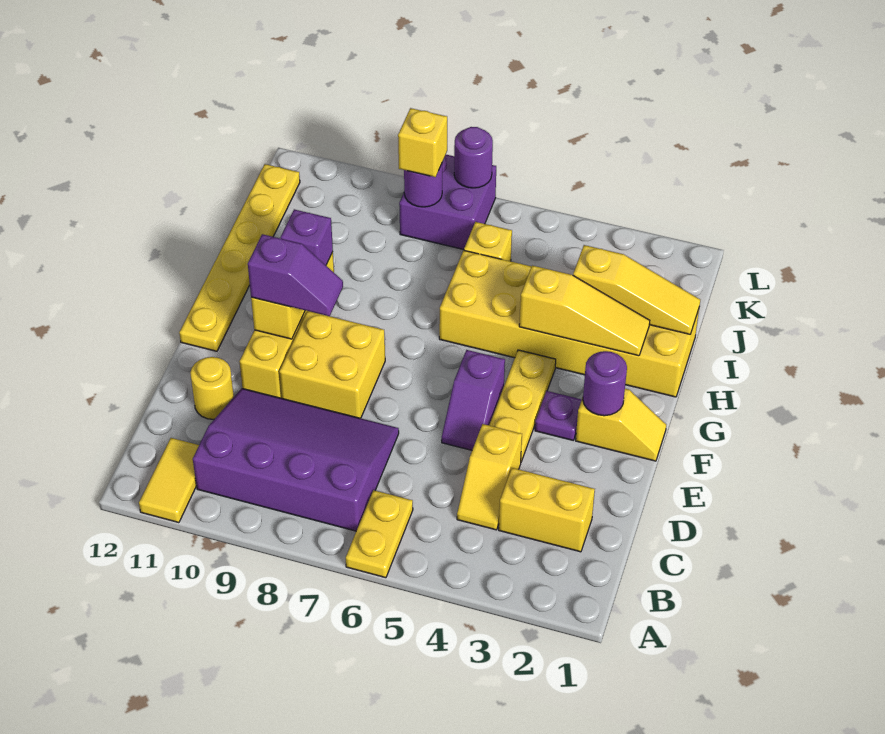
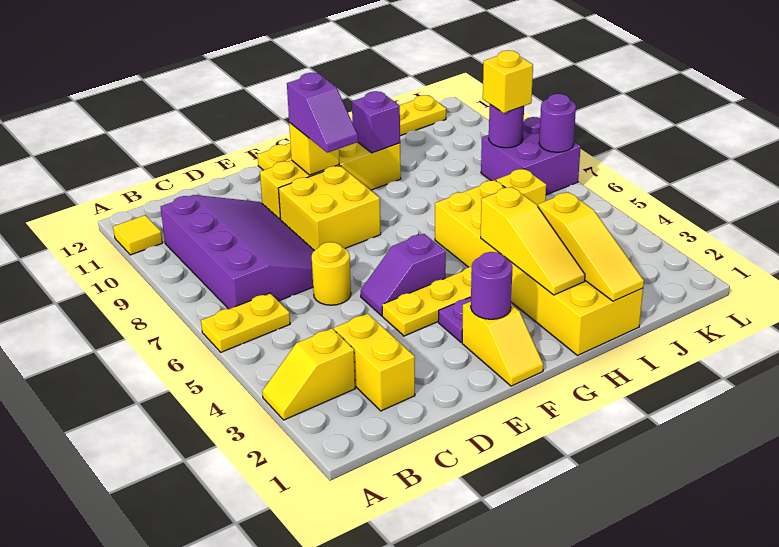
yellow tile A11:B11 level 1 -> yellow tile A11 level 1
yellow slope C4:D4 level 1 top D -> yellow slope A3:B3 level 1 top B
yellow round brick D11 level 1 -> yellow round brick D6 level 1

